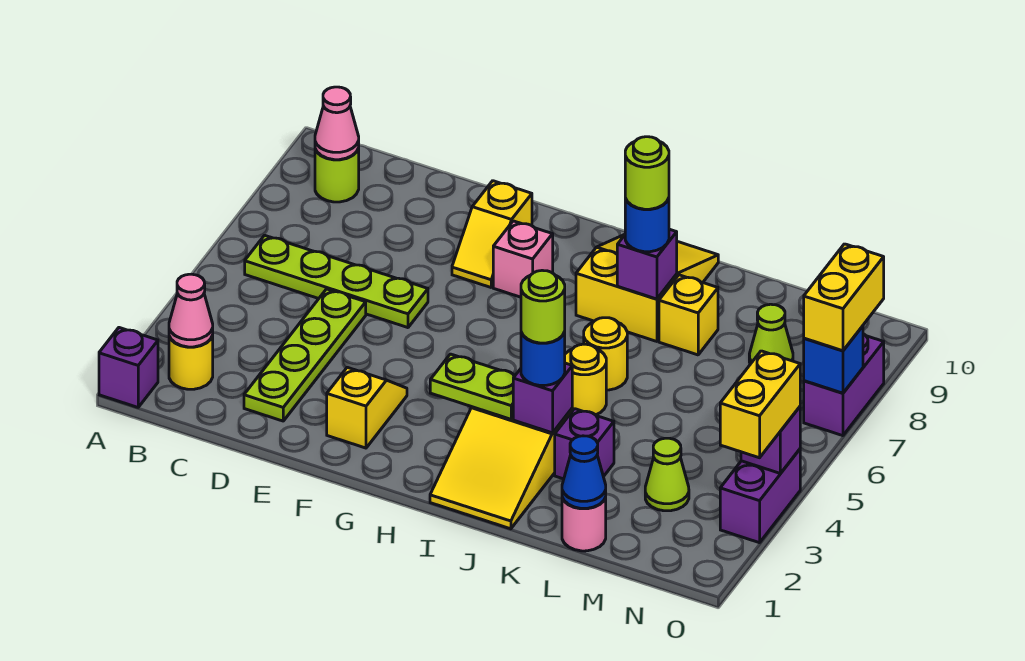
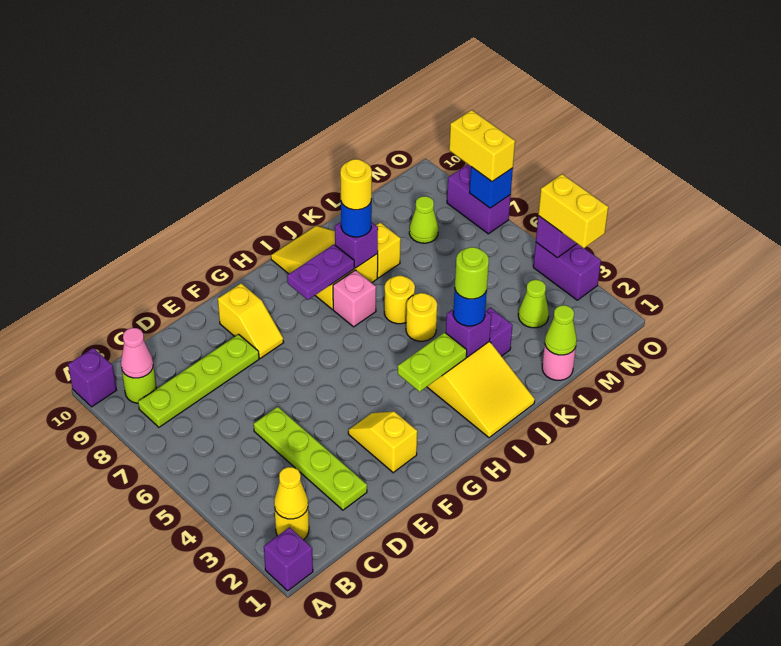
none -> purple brick A10 level 1
pink cone B2 level 2 -> yellow cone B2 level 2
lime plate B6:E6 level 1 -> lime plate B8:E8 level 1
pink brick G8 level 1 -> pink brick I7 level 1
none -> purple plate H8:I8 level 2
lime round brick J8 level 4 -> yellow round brick J8 level 4
blue cone L1 level 2 -> lime cone L1 level 2

